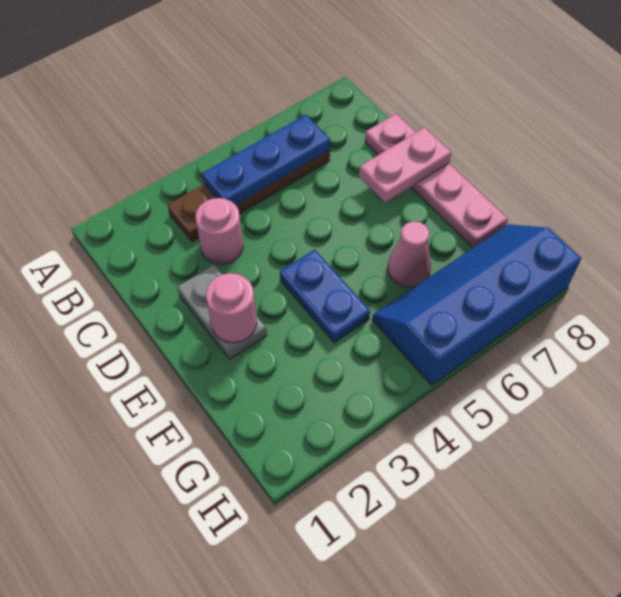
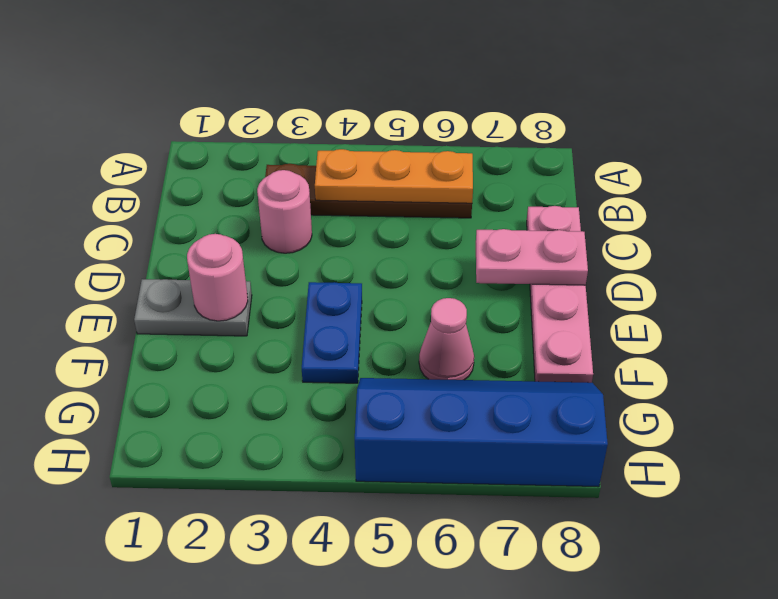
blue plate B4:B6 level 2 -> orange plate B4:B6 level 2
grey plate D2:E2 level 1 -> grey plate E1:E2 level 1

